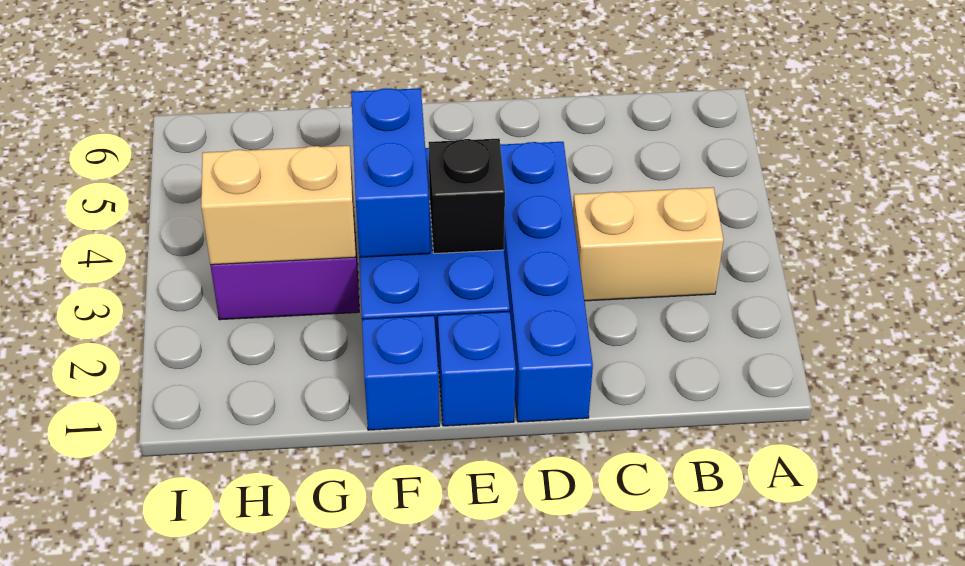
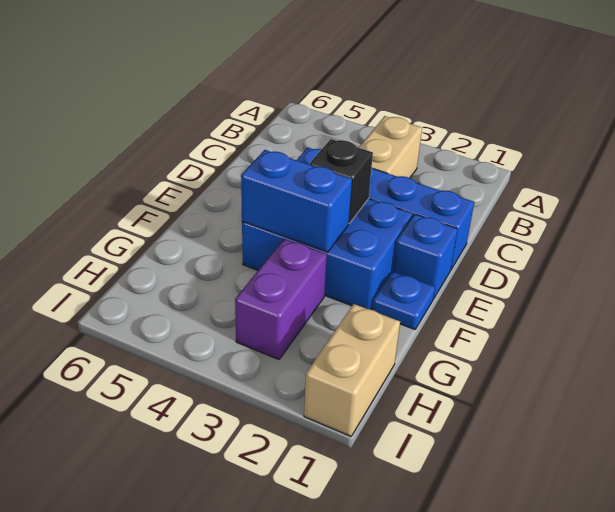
blue brick F1 level 1 -> blue plate F1 level 1
tan brick G3:H3 level 2 -> tan brick H1:I1 level 1

